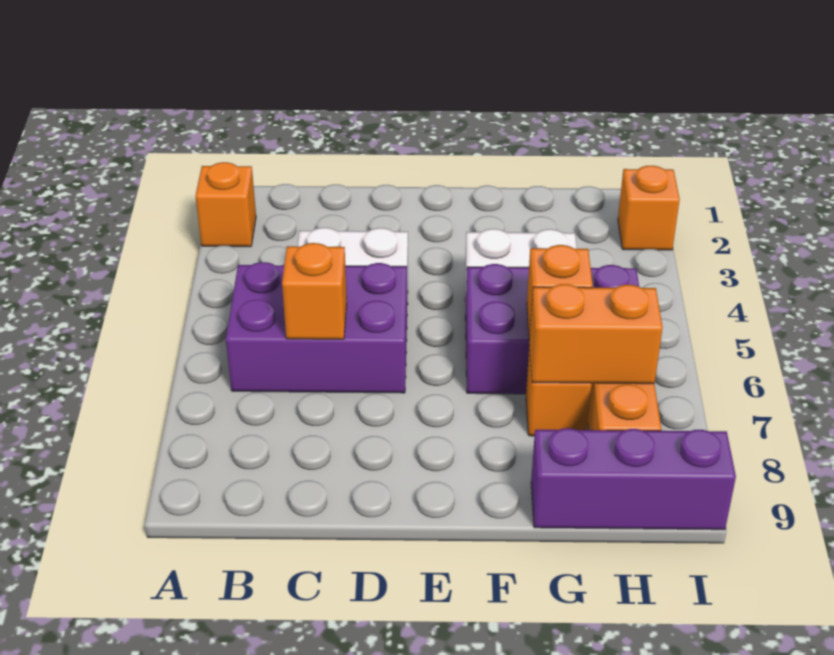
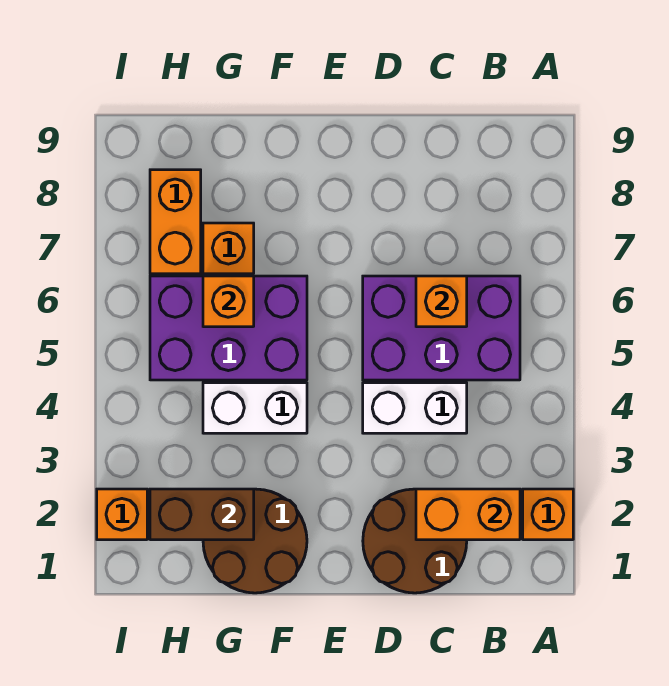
none -> brown round brick C1:D2 level 1
none -> brown round brick F1:G2 level 1
none -> brown brick G2:H2 level 2
orange brick G7:H7 level 2 -> orange brick B2:C2 level 2
purple brick G9:I9 level 1 -> none

